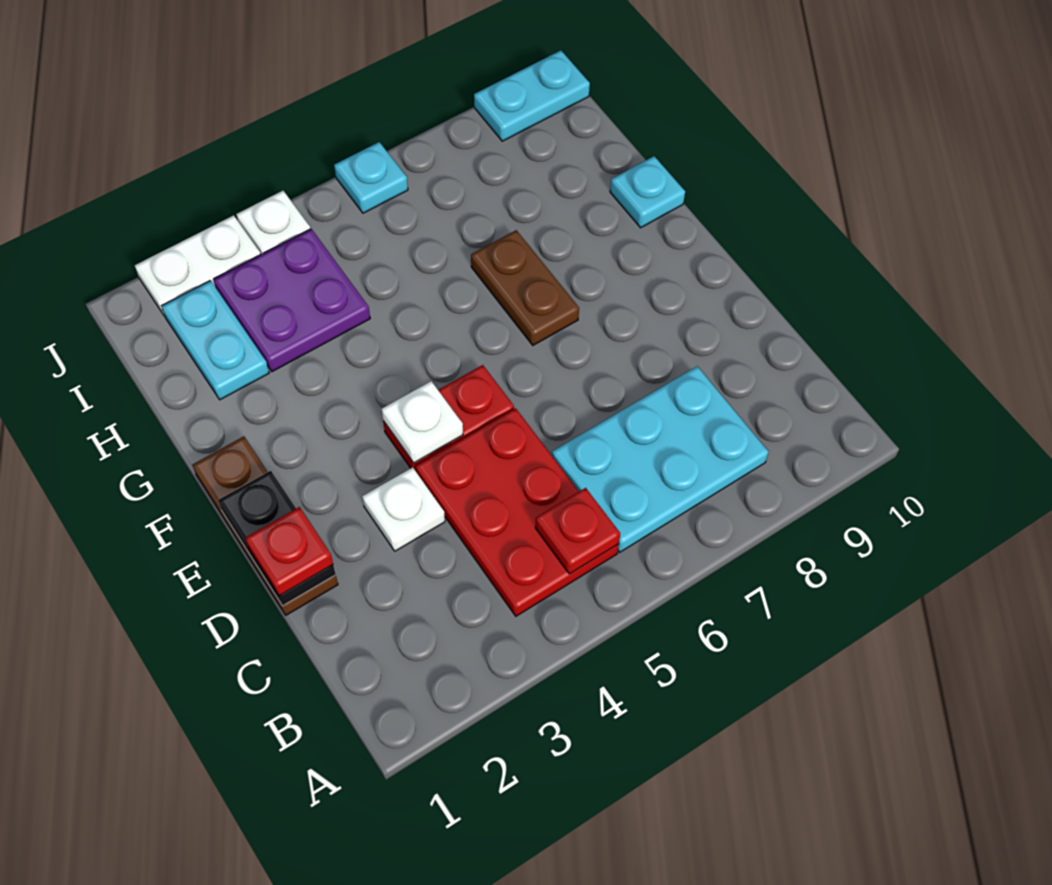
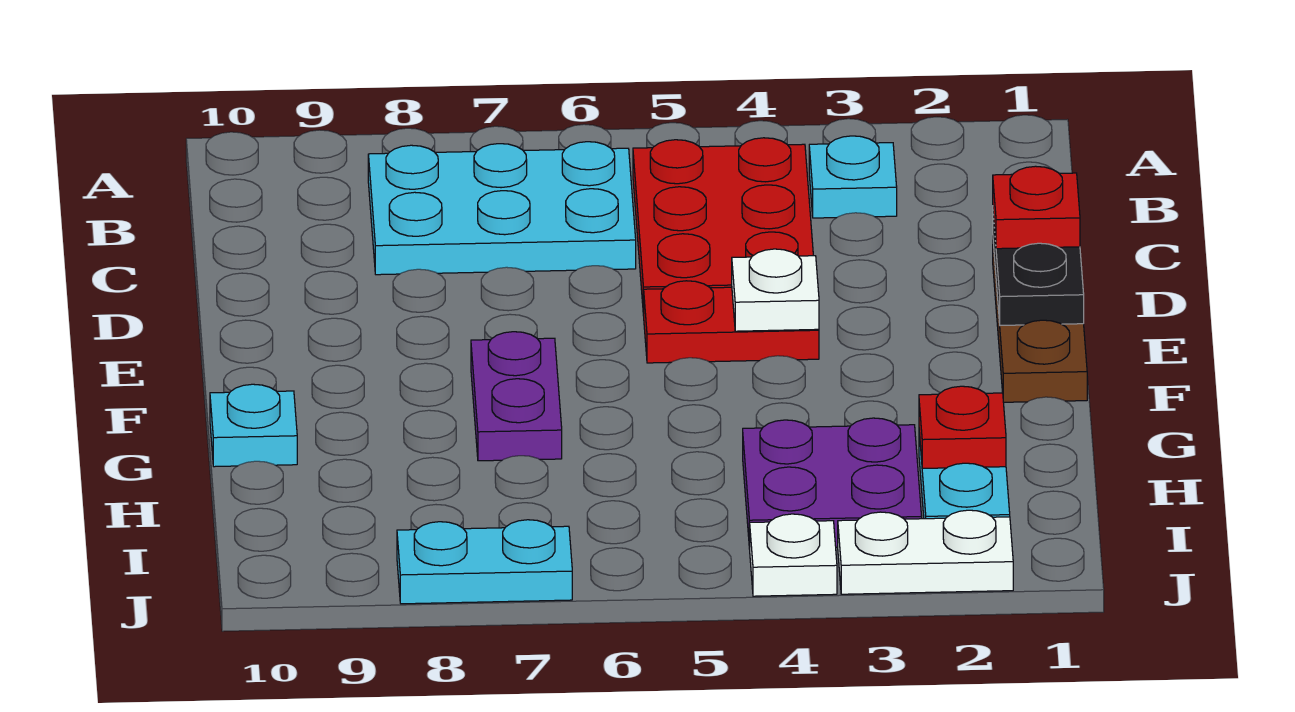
red plate B5 level 2 -> red plate H2 level 2
white plate D3 level 1 -> none
brown plate F7:G7 level 1 -> purple plate F7:G7 level 1
cyan plate J6 level 1 -> cyan plate B3 level 1
cyan plate J9:J10 level 1 -> cyan plate J7:J8 level 1

